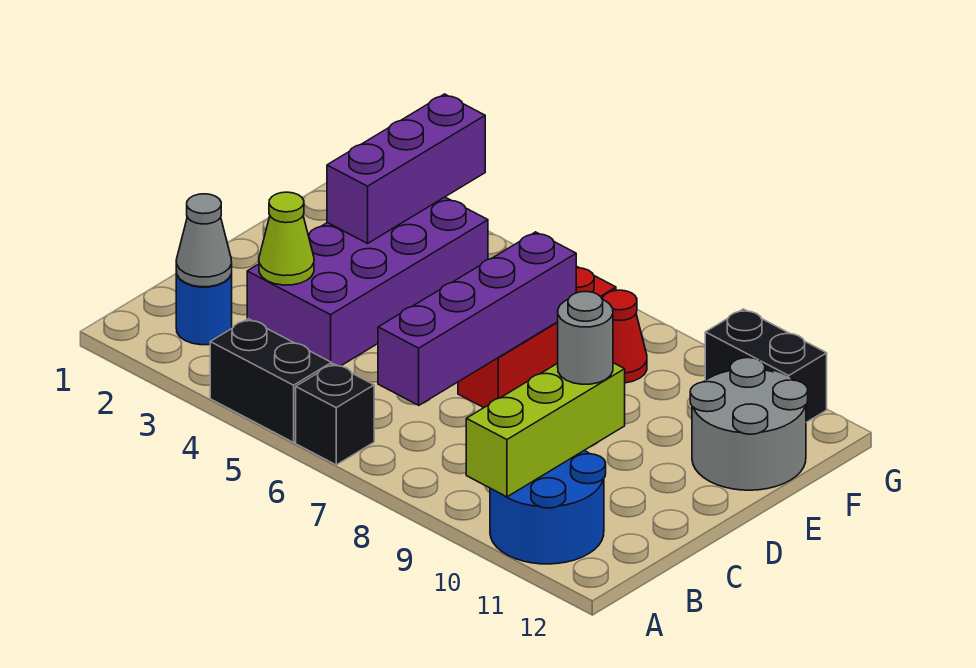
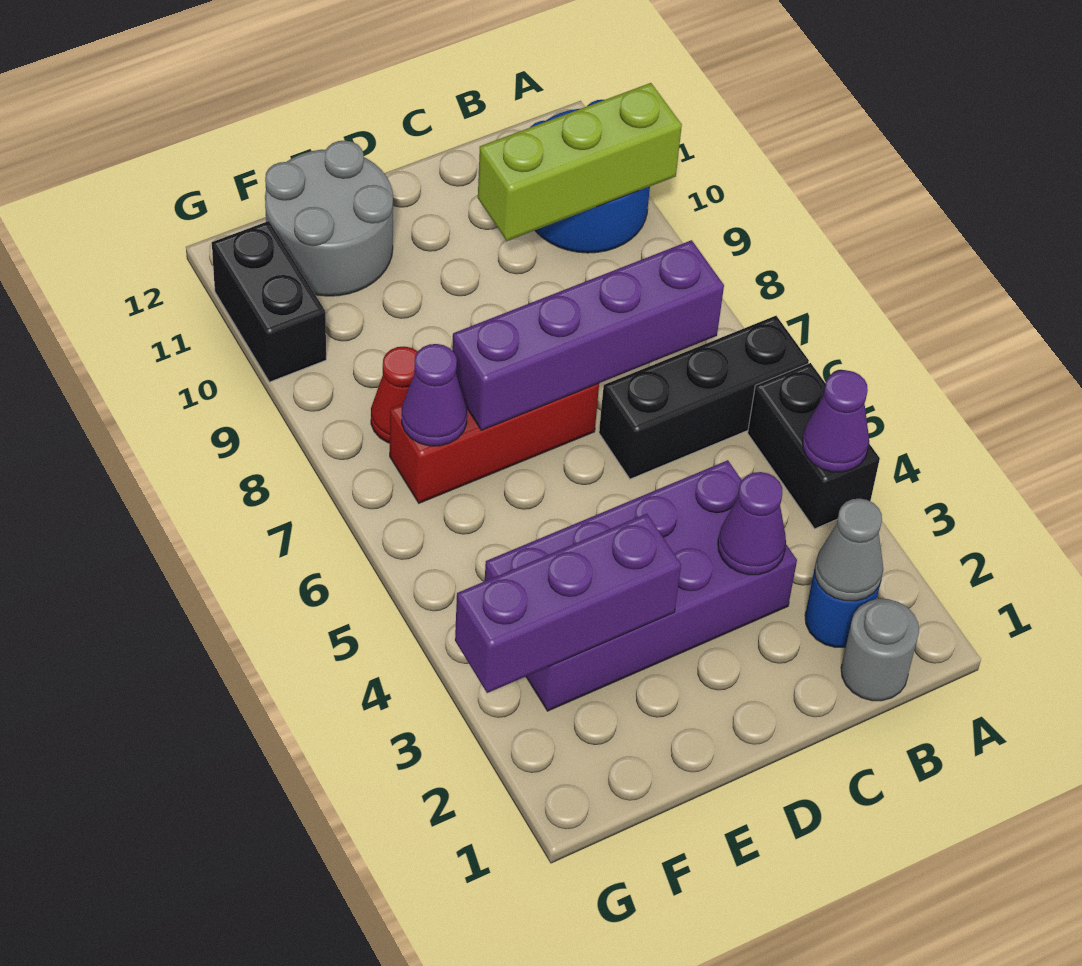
none -> purple cone A4 level 2
black brick A6 level 1 -> black brick A6:C6 level 1
lime cone C3 level 2 -> purple cone C3 level 2
grey round brick C10 level 3 -> grey round brick B1 level 1
none -> purple cone F7 level 2

